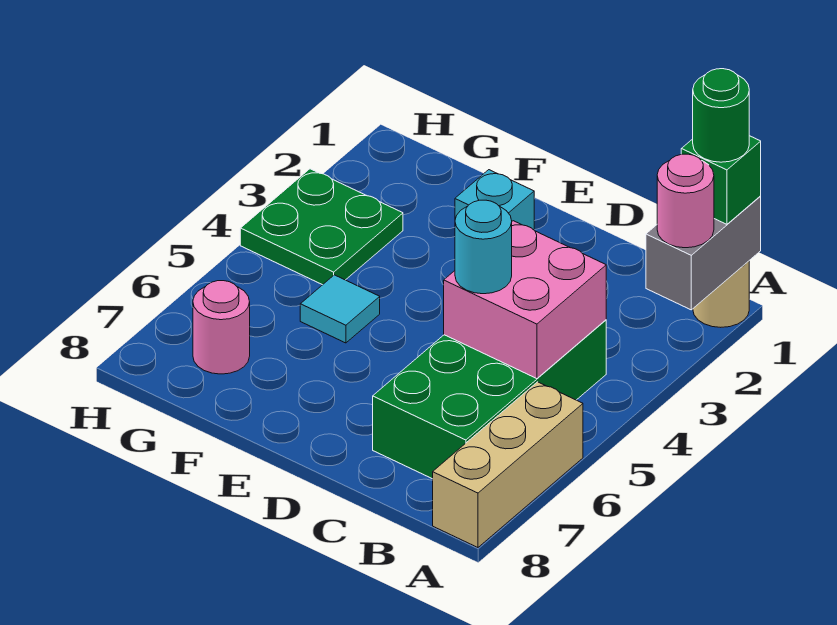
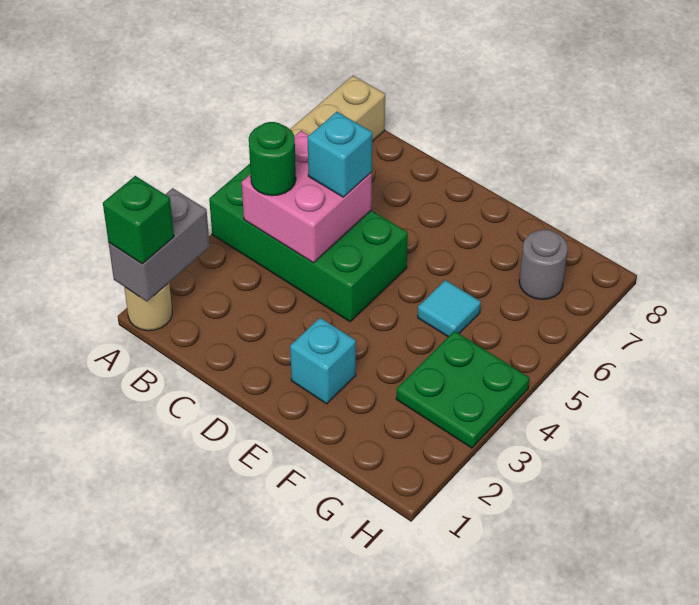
green round brick A1 level 4 -> green round brick B4 level 3
pink round brick A2 level 3 -> none
green brick B4:C7 level 1 -> green brick A4:D5 level 1
cyan round brick C5 level 3 -> cyan brick C5 level 3
pink round brick G7 level 1 -> grey round brick G7 level 1

